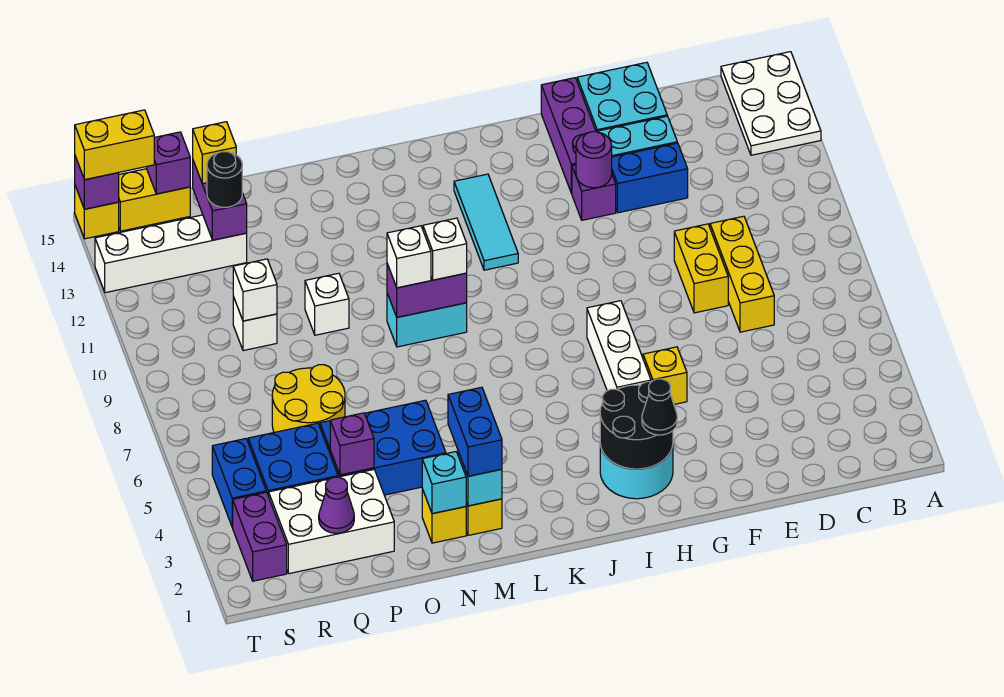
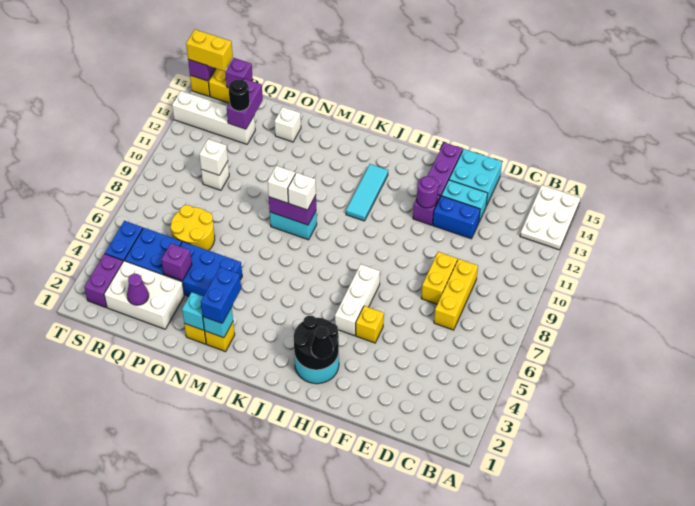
white brick O10 level 1 -> white brick O14 level 1
yellow brick Q14 level 3 -> none

